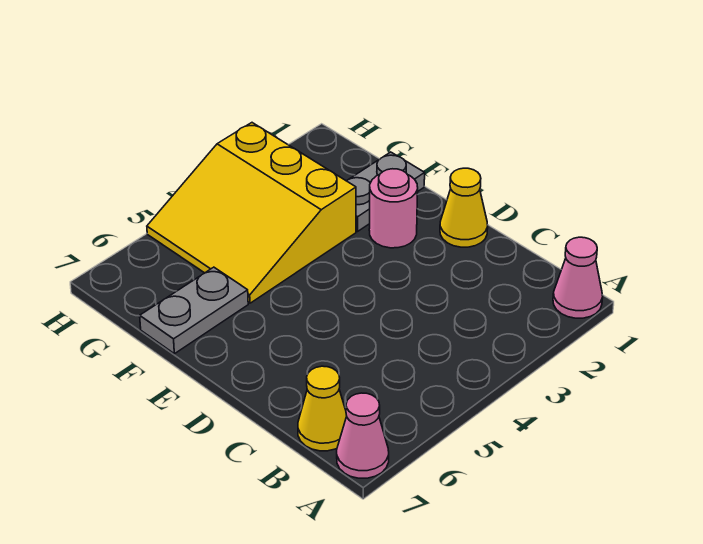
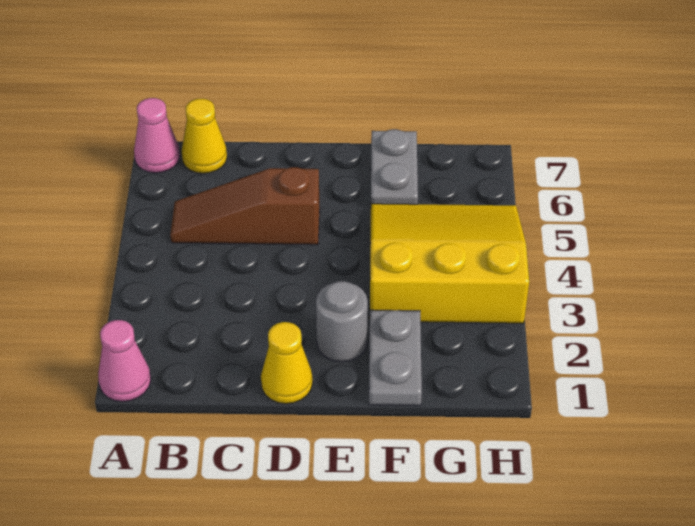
none -> brown slope B5:D5 level 1 top D
pink round brick E2 level 1 -> grey round brick E2 level 1

